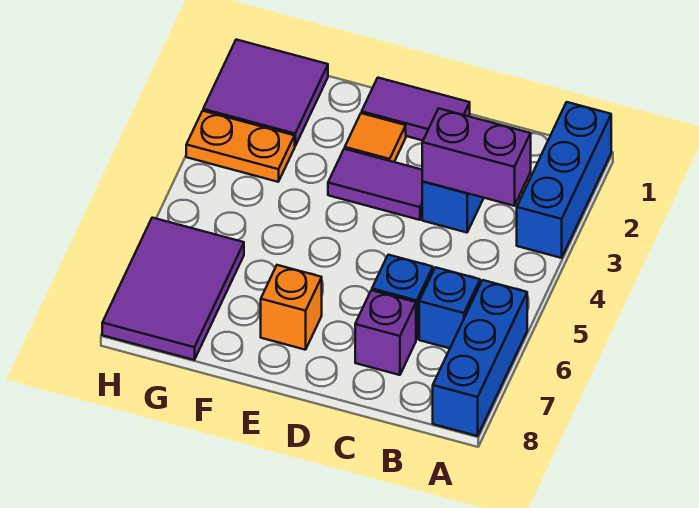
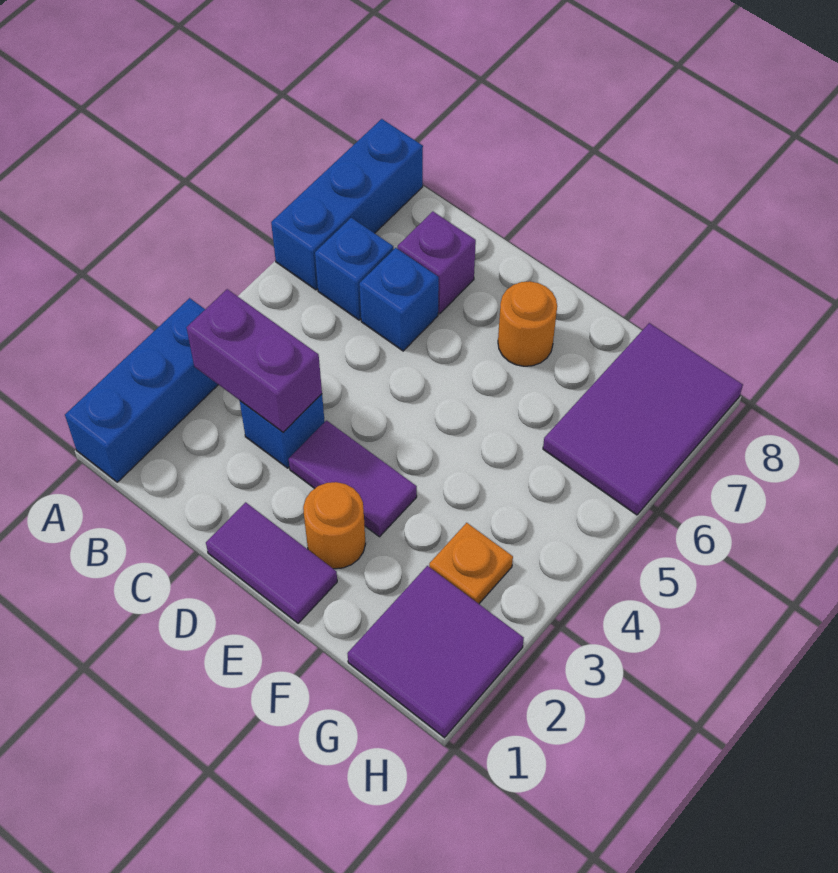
orange tile E2 level 1 -> orange round brick E2 level 1
orange brick E7 level 1 -> orange round brick E7 level 1
orange plate G3:H3 level 1 -> orange plate G3 level 1

